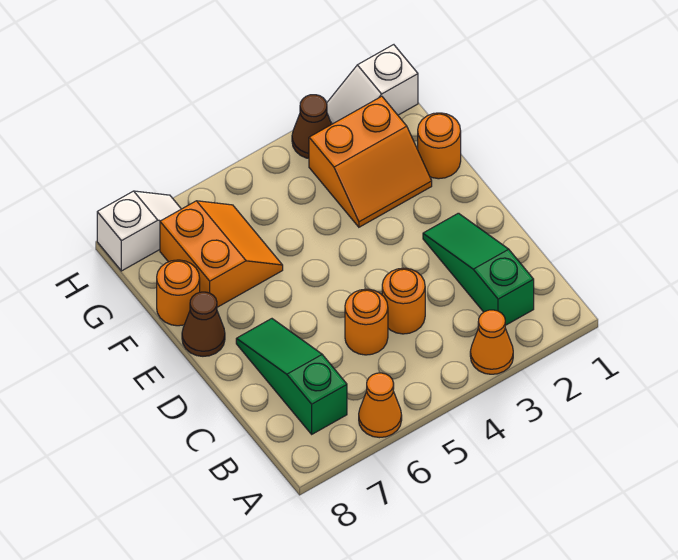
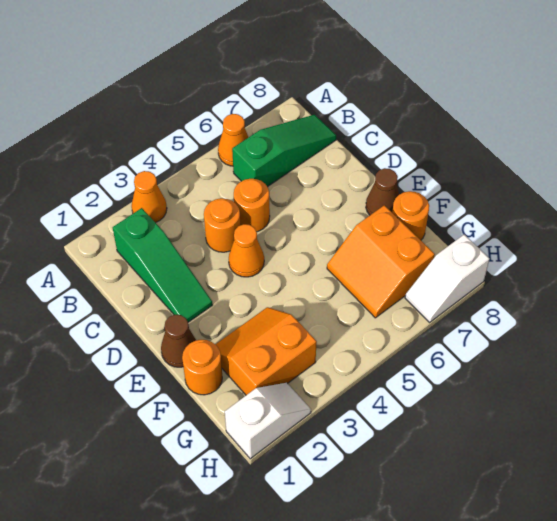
green slope B7:D7 level 1 top B -> green slope B6:B8 level 1 top 6
none -> orange cone D4 level 1
brown cone H3 level 1 -> brown cone E1 level 1

